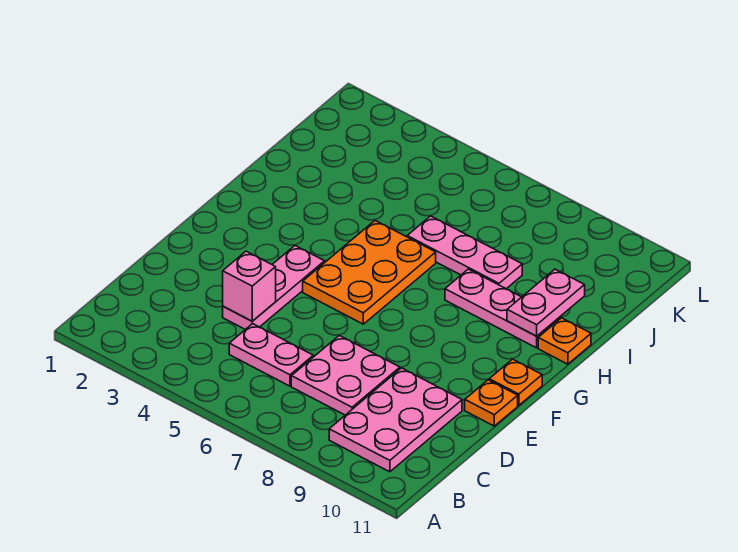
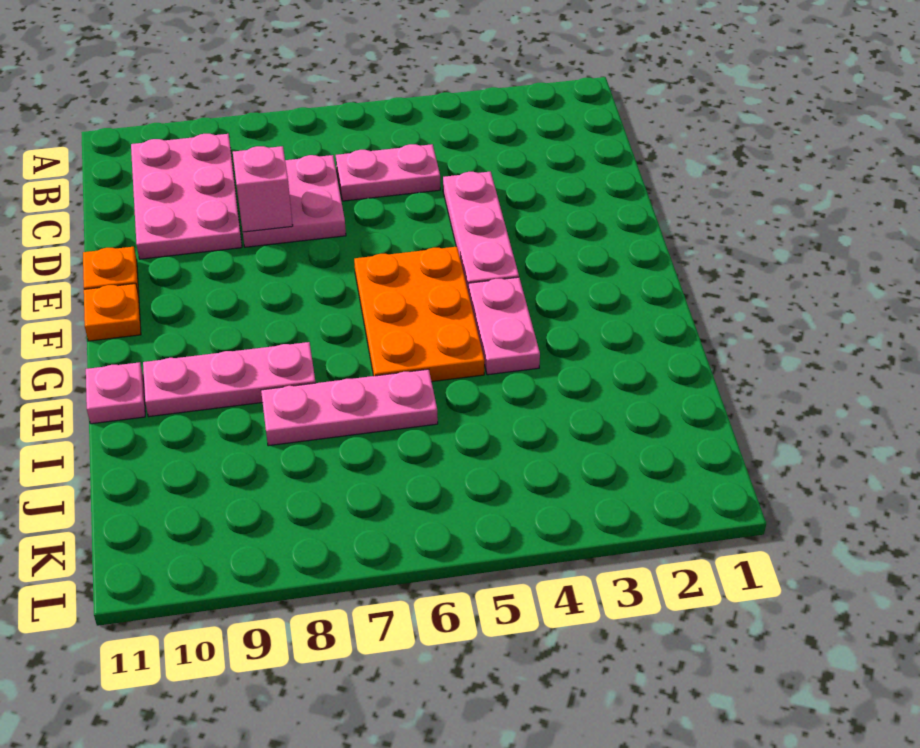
pink brick D4 level 2 -> pink brick D8 level 2
pink plate H10:I10 level 2 -> pink plate G4:H4 level 1
orange plate H11 level 1 -> pink plate H11 level 1

